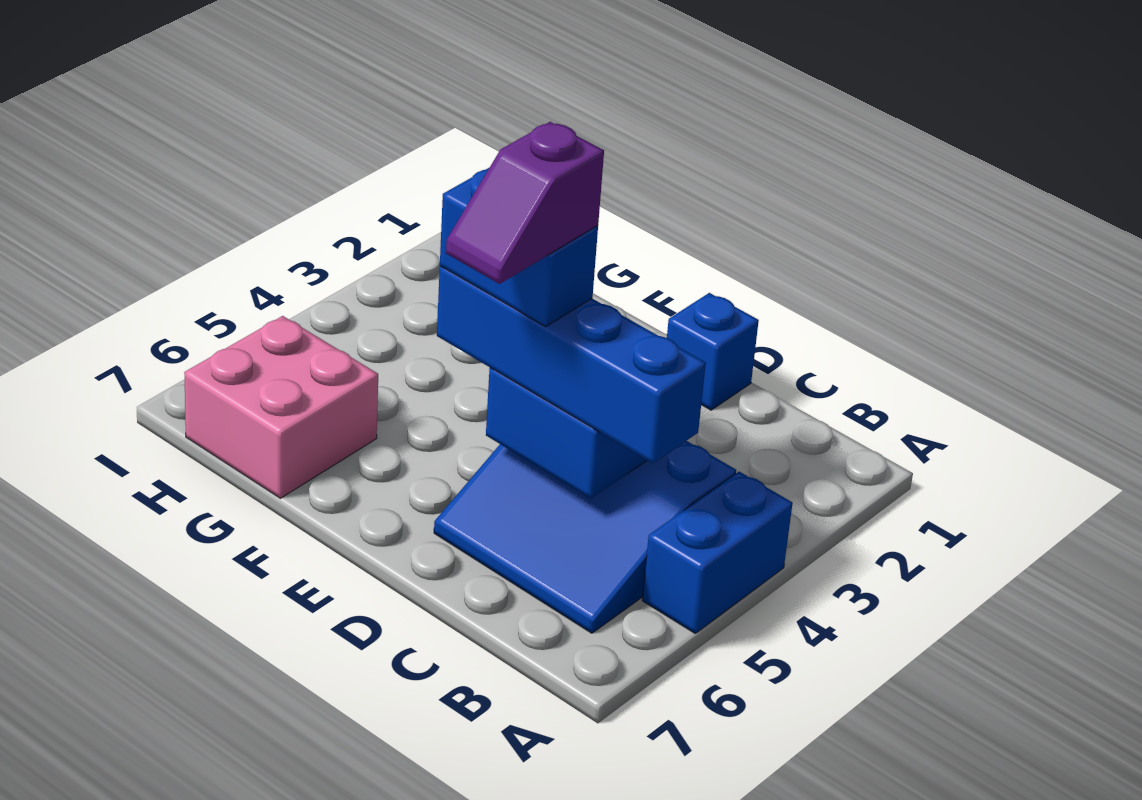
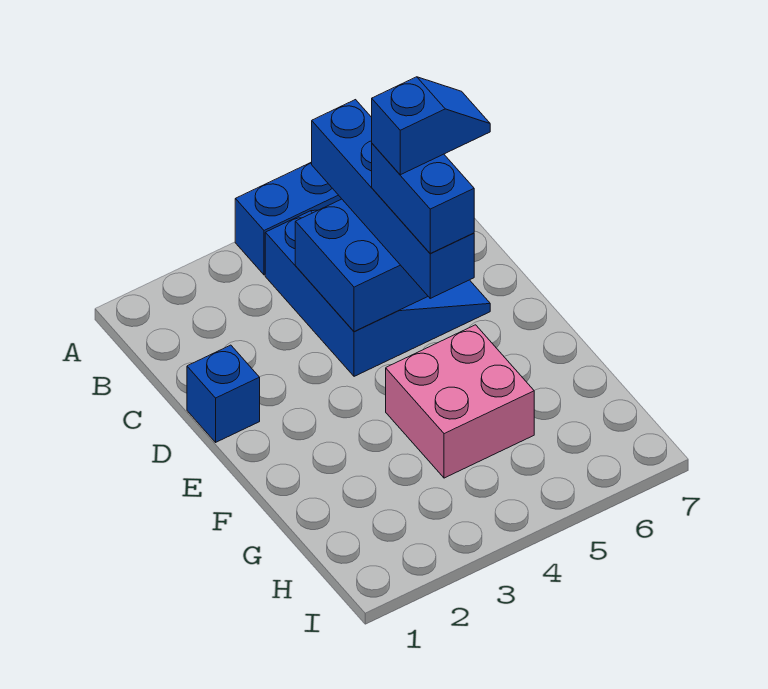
purple slope D5:D6 level 5 top 5 -> blue slope D5:D6 level 5 top 5
pink brick G6:H7 level 1 -> pink brick F4:G5 level 1

